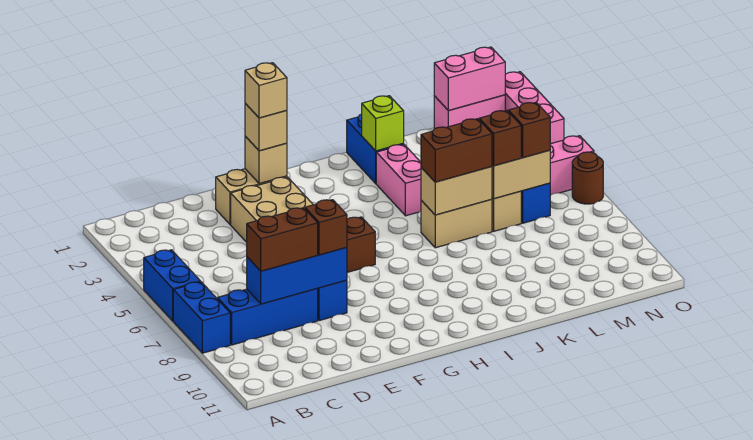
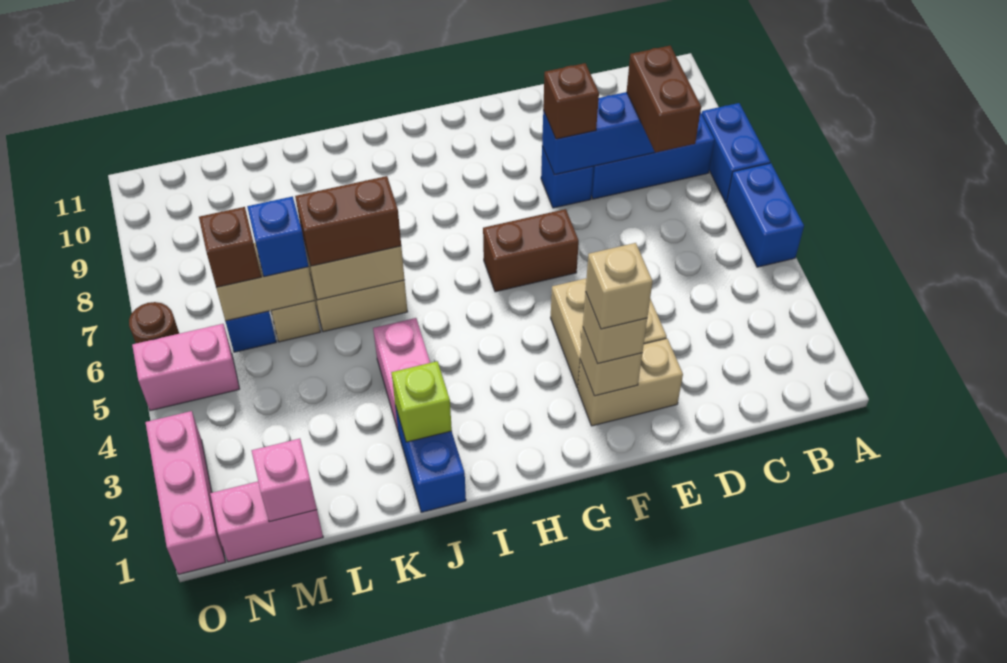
brown brick C8:D8 level 3 -> brown brick C7:C8 level 3
brown brick L6 level 3 -> blue brick L6 level 3
pink brick M1:N1 level 2 -> pink brick M1 level 2

